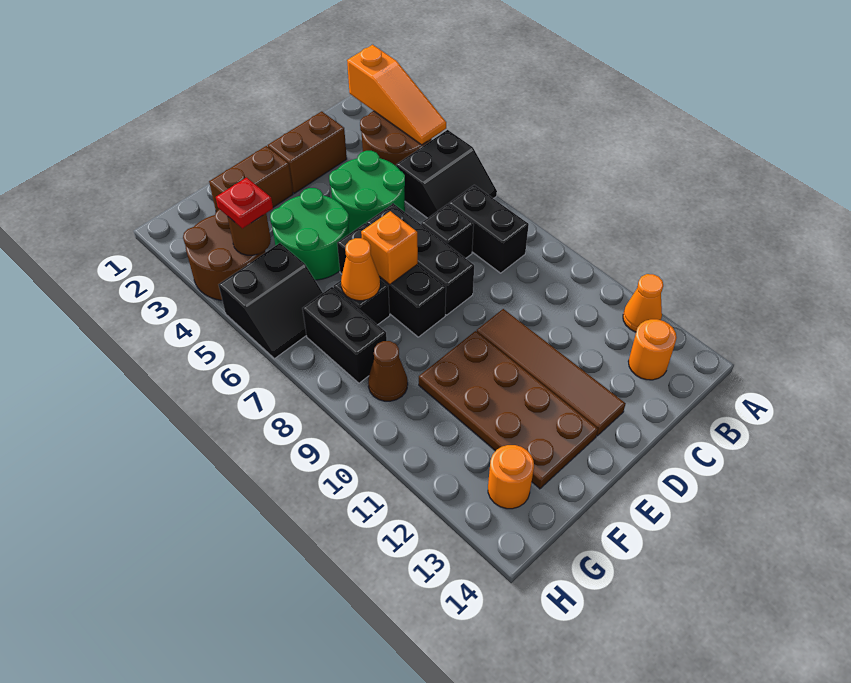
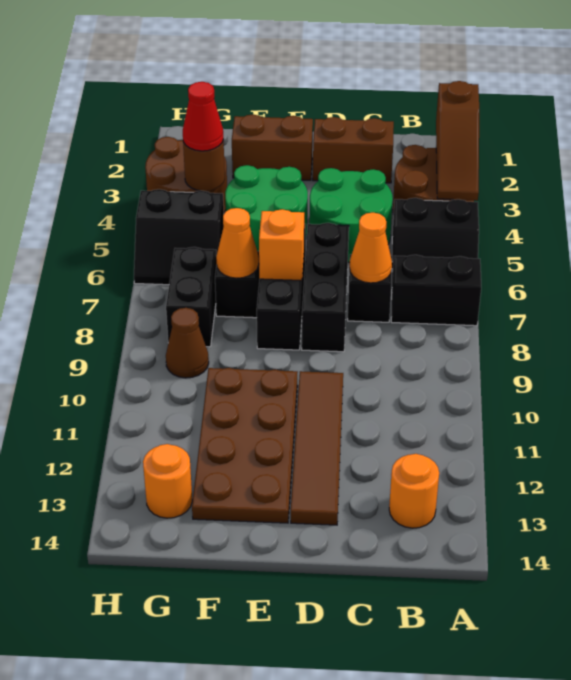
orange slope A2:A4 level 2 top 2 -> brown slope A2:A4 level 2 top 2
orange cone A12 level 1 -> orange cone C7 level 2
black brick B7:B8 level 1 -> black brick A7:B7 level 1
red plate G4 level 3 -> red cone G4 level 3

